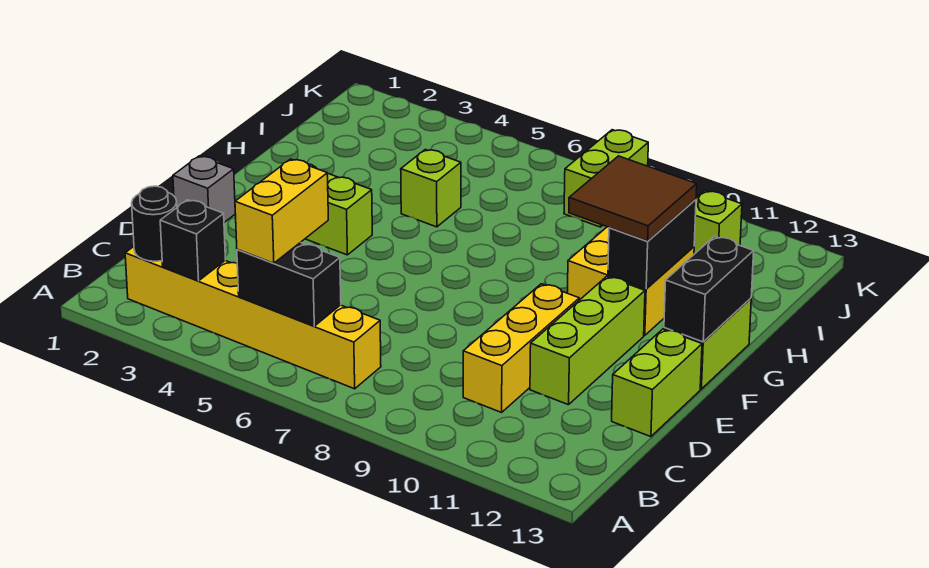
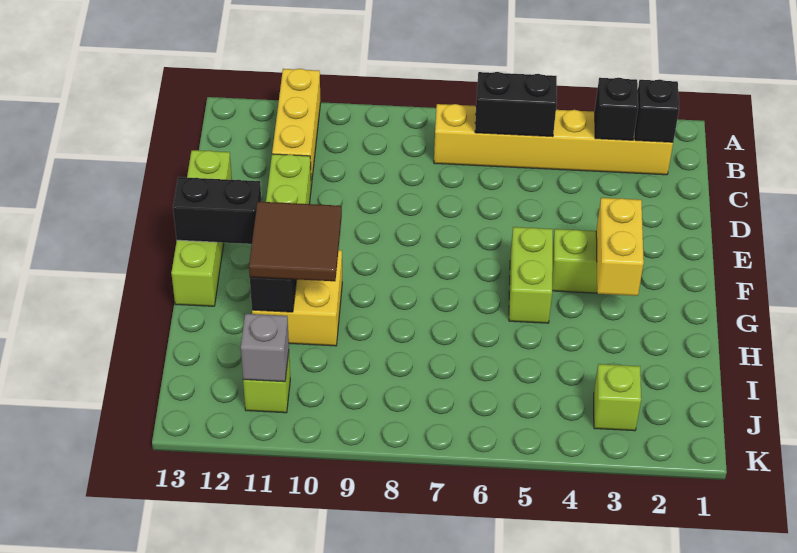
black round brick B2 level 2 -> black brick B2 level 2
yellow brick B5:C5 level 3 -> yellow brick F3:G3 level 2
yellow brick C10:E10 level 1 -> yellow brick A11:C11 level 1
grey brick E1 level 1 -> grey brick J11 level 2
black brick F13:G13 level 2 -> black brick F12:F13 level 2
lime brick H5 level 1 -> lime brick J3 level 1
lime brick J8:K8 level 1 -> lime brick F5:G5 level 1

